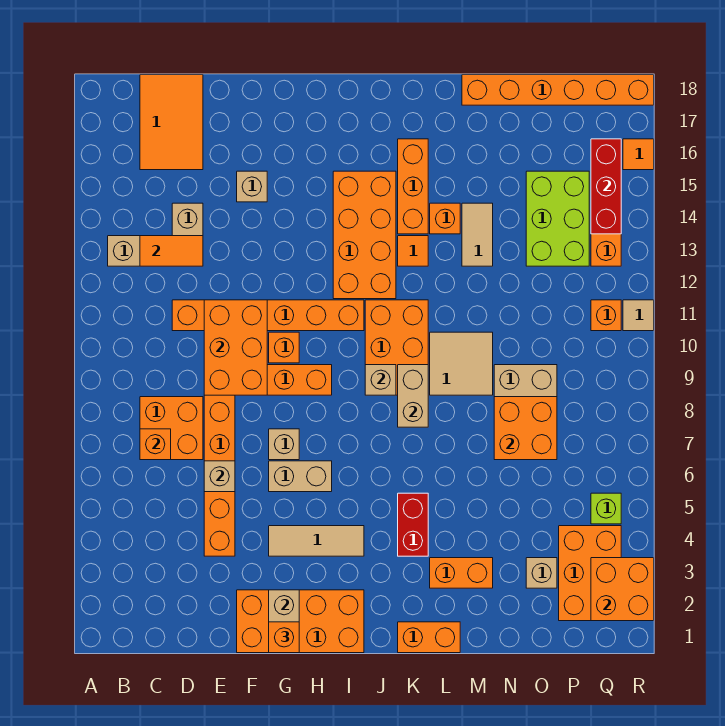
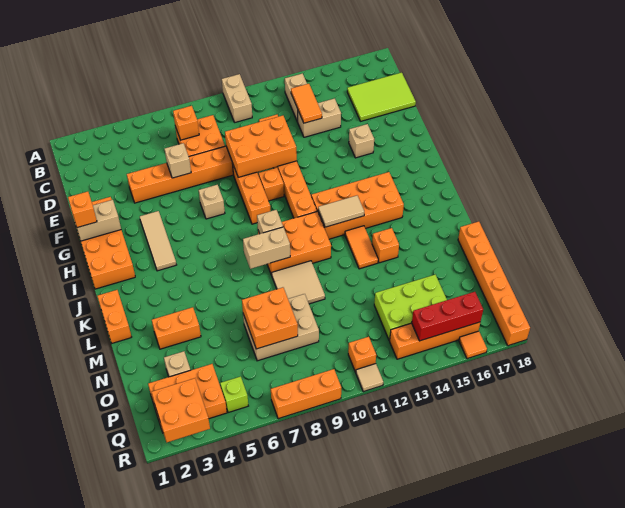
orange tile C16:D18 level 1 -> lime tile C16:D18 level 1
tan brick G6:H6 level 1 -> tan brick A10:B10 level 1
red brick K4:K5 level 1 -> none
orange tile K13 level 1 -> orange tile K13:L13 level 1
orange brick K14:K16 level 1 -> orange brick R7:R9 level 1
orange brick L3:M3 level 1 -> orange brick M3:M4 level 1
tan tile M13:M14 level 1 -> tan tile J12:J13 level 2

